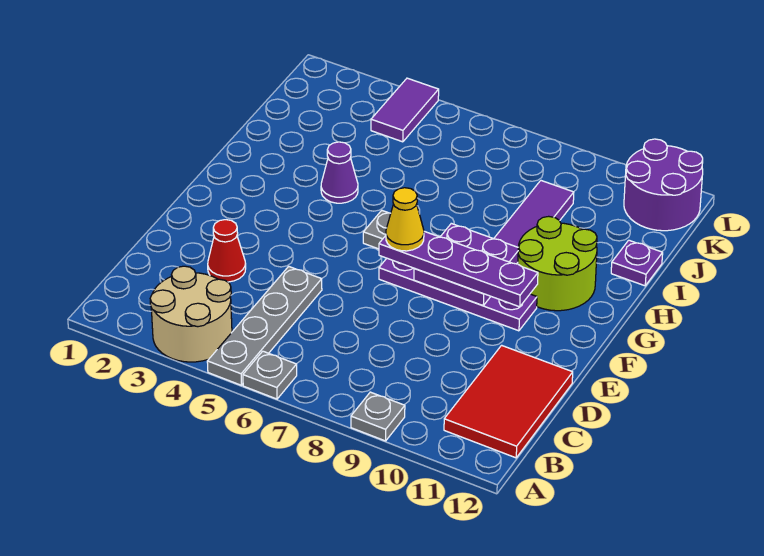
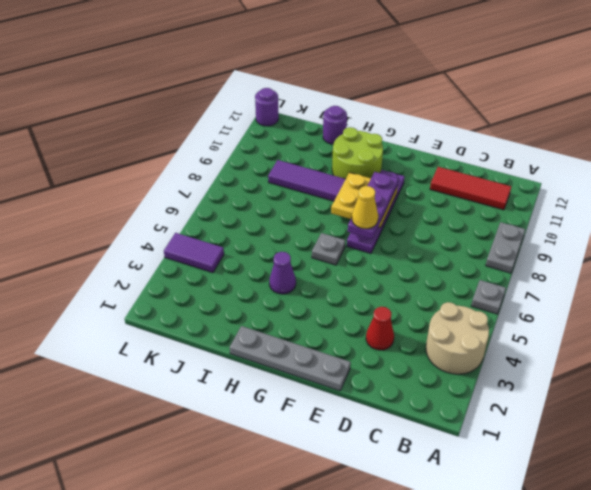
grey plate A5:D5 level 1 -> grey plate E1:H1 level 1
grey plate A9 level 1 -> grey plate A8:A9 level 1
red tile B11:D12 level 1 -> red tile B11:D11 level 1
purple plate F7:F10 level 3 -> purple plate F7:F9 level 3
purple plate F8:G9 level 2 -> yellow plate F8:G9 level 2
purple plate I12 level 1 -> purple round brick I12 level 1
purple round brick K11:L12 level 1 -> purple round brick L12 level 1

